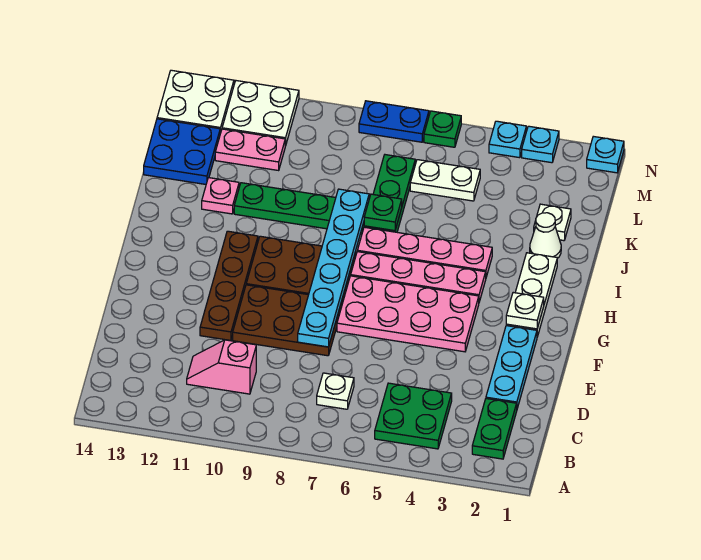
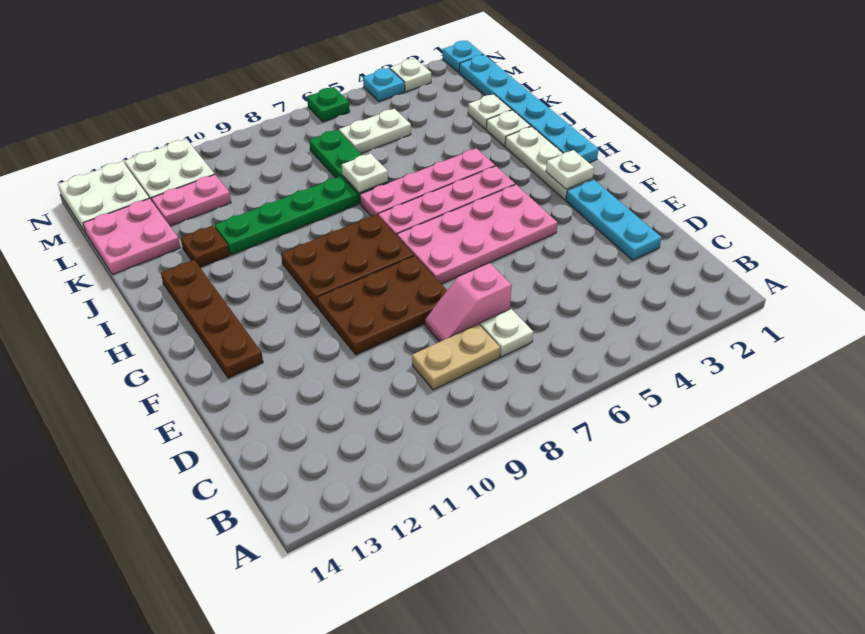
green plate B2:C2 level 1 -> none
green plate B4:C5 level 1 -> none
none -> tan plate C8:C9 level 1
pink slope C10:C11 level 1 top 10 -> pink slope D7:D8 level 1 top 7
cyan plate E8:J8 level 2 -> cyan plate H1:M1 level 1
brown plate E11:H11 level 1 -> brown plate F13:I13 level 1
white cone J2 level 1 -> white plate J2 level 1
green plate J7 level 2 -> white plate J7 level 2
pink plate J12 level 1 -> brown plate J12 level 1
blue plate K13:L14 level 1 -> pink plate K13:L14 level 1
cyan plate N3 level 1 -> white plate N3 level 1
blue plate N7:N8 level 1 -> none

